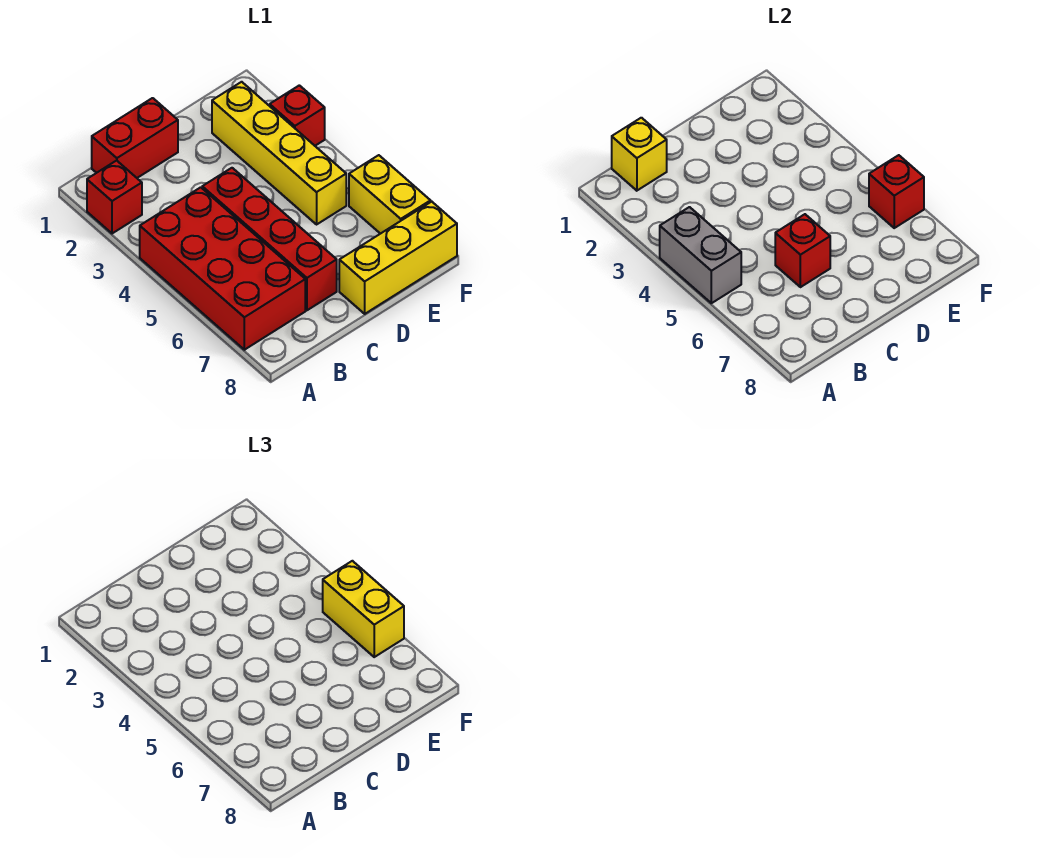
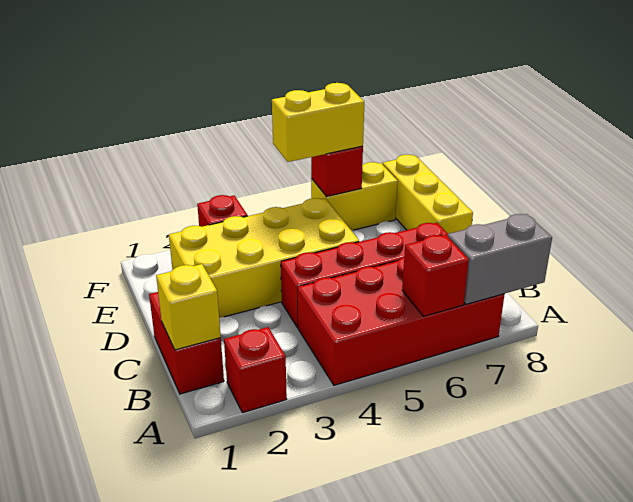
grey brick A4:A5 level 2 -> grey brick A7:A8 level 2
red brick C6 level 2 -> red brick A6 level 2
yellow brick E2:E5 level 1 -> yellow brick D2:E5 level 1

